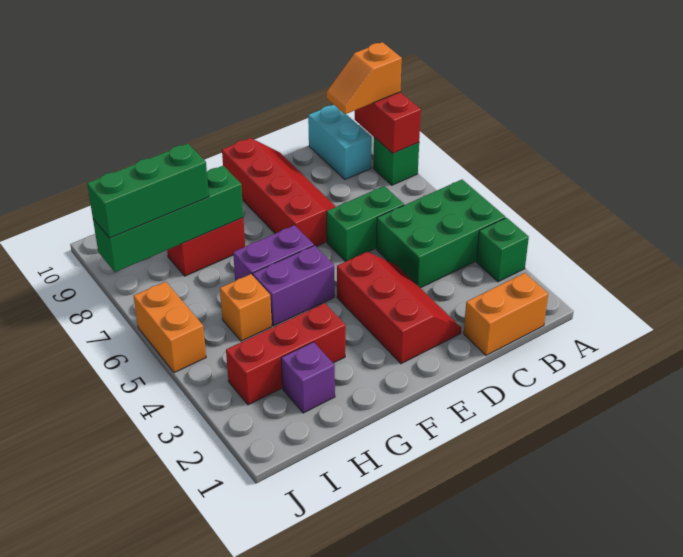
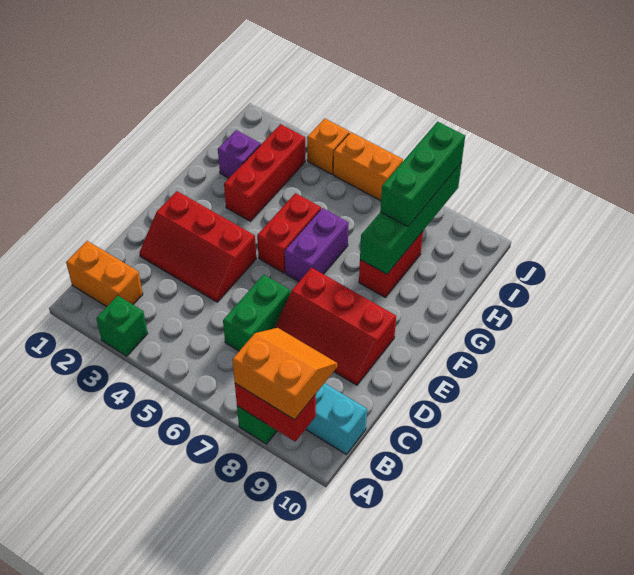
green brick A4:C5 level 1 -> none
orange slope A9:B9 level 3 top A -> orange slope A8:B9 level 3 top A
orange brick B1:C1 level 1 -> orange brick B1:B2 level 1
red slope D7:E10 level 1 top E -> red slope D7:E9 level 1 top E
purple brick F5:G5 level 1 -> red brick F5:G5 level 1
orange brick H5 level 1 -> orange brick J4 level 1

